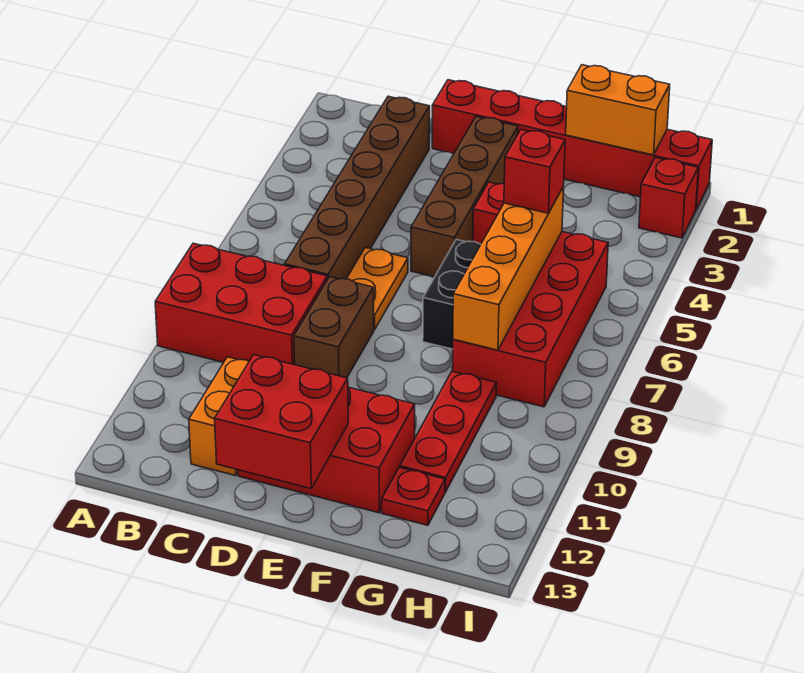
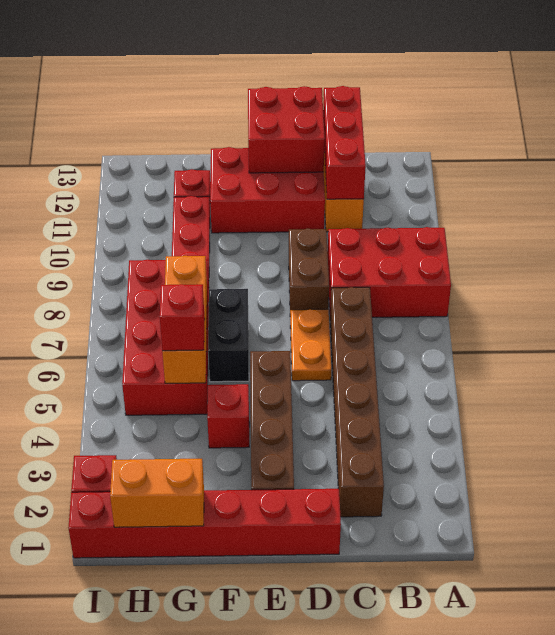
none -> red brick C11:C13 level 2
orange brick G5:G8 level 2 -> orange brick G5:G7 level 2

